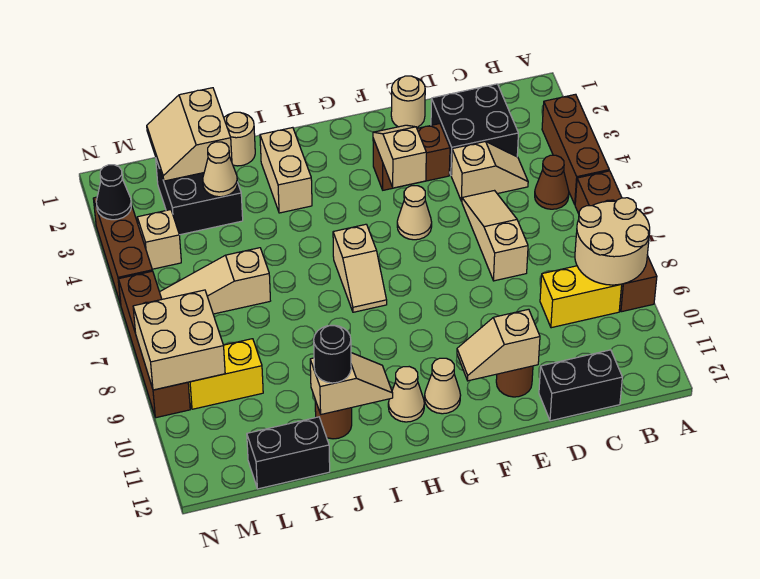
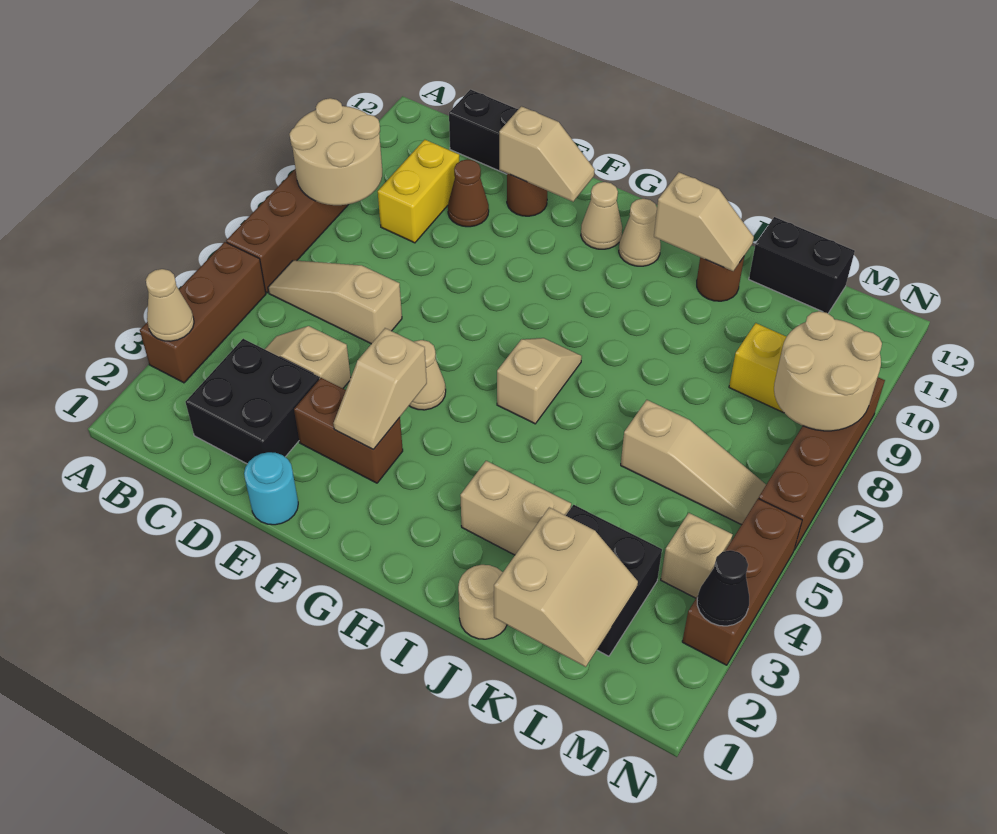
brown cone B5 level 1 -> brown cone D10 level 1
yellow brick B9:C9 level 1 -> yellow brick C9:C10 level 1
tan slope D5:D7 level 1 top 7 -> tan slope B6:D6 level 1 top D
tan round brick E1 level 1 -> cyan round brick E1 level 1
tan brick I2:I3 level 1 -> tan brick I3:J3 level 1
tan slope I11:J11 level 2 top J -> tan slope I11:J11 level 2 top I
black round brick J11 level 3 -> none
tan cone K3 level 2 -> tan cone A3 level 2
tan brick M8:N9 level 2 -> tan round brick M8:N9 level 2

